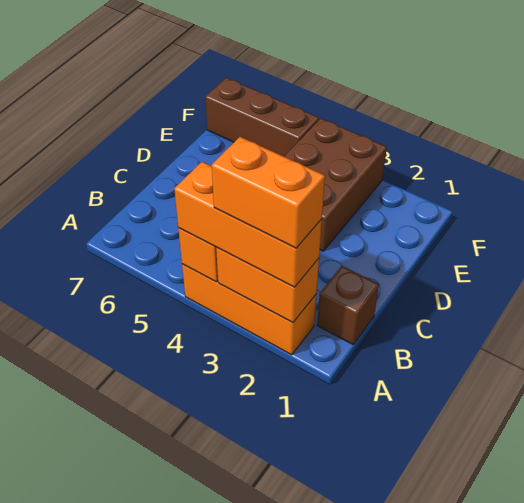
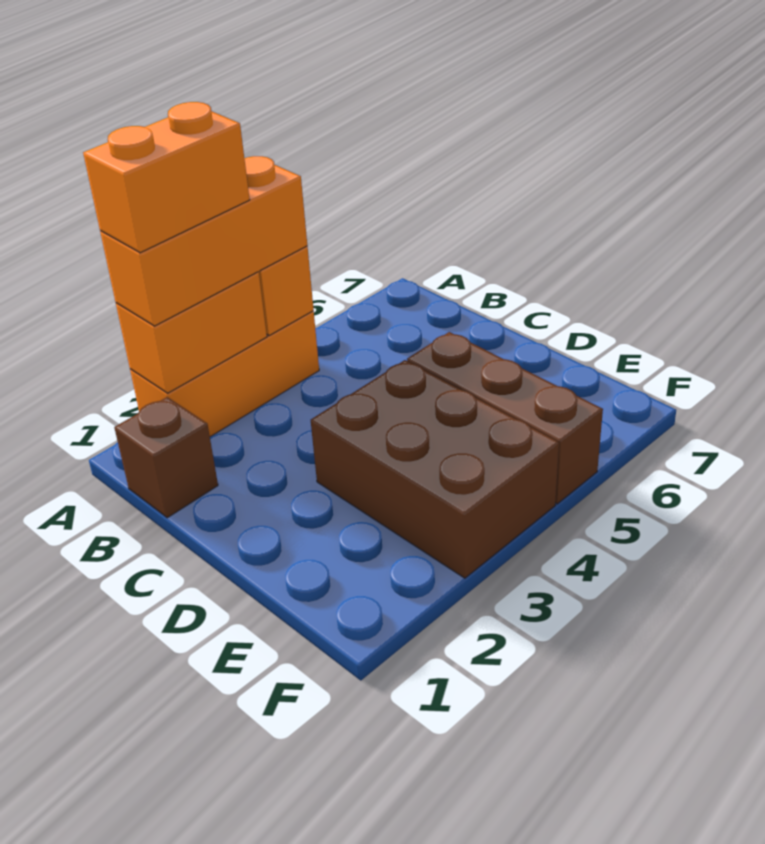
brown brick F5:F7 level 1 -> brown brick D5:F5 level 1

